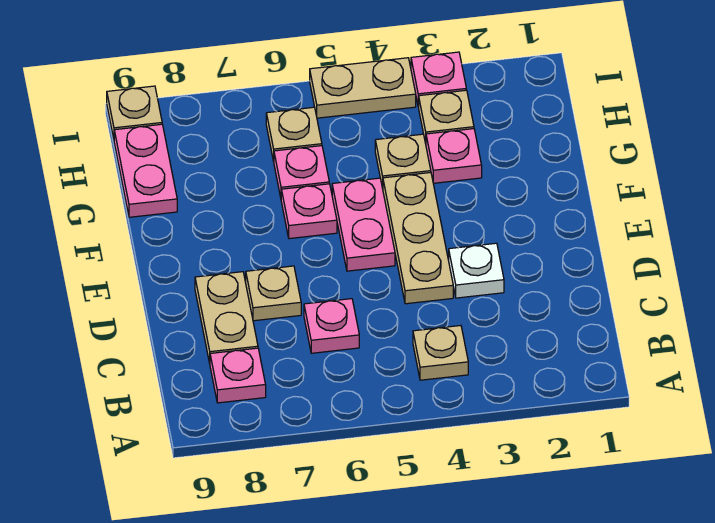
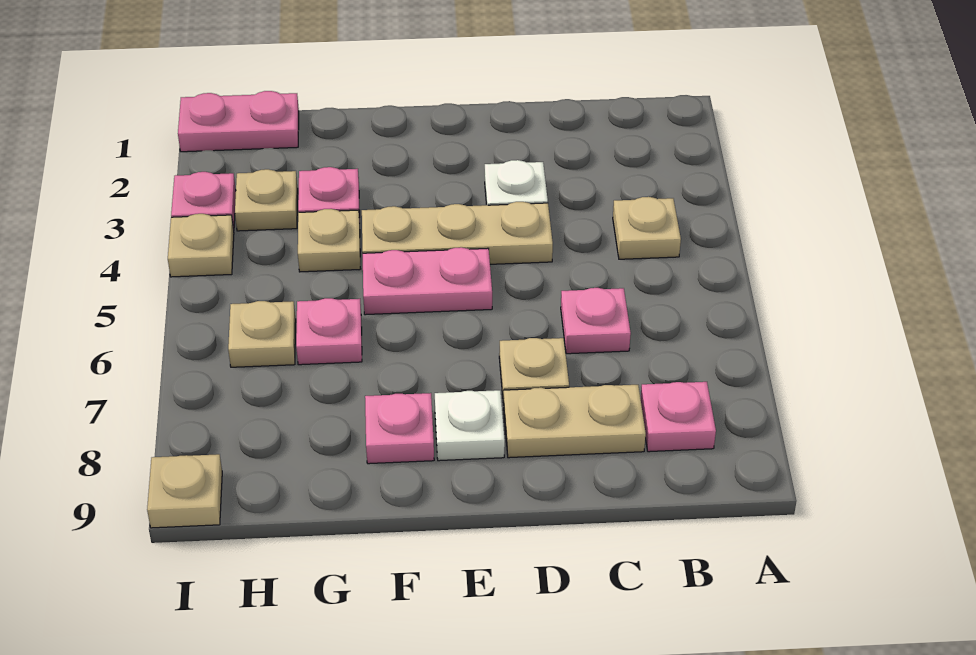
none -> white plate E8 level 1
pink plate F6 level 1 -> pink plate F8 level 1
pink plate G9:H9 level 1 -> pink plate H1:I1 level 1
tan plate I4:I5 level 1 -> tan plate I4 level 1

